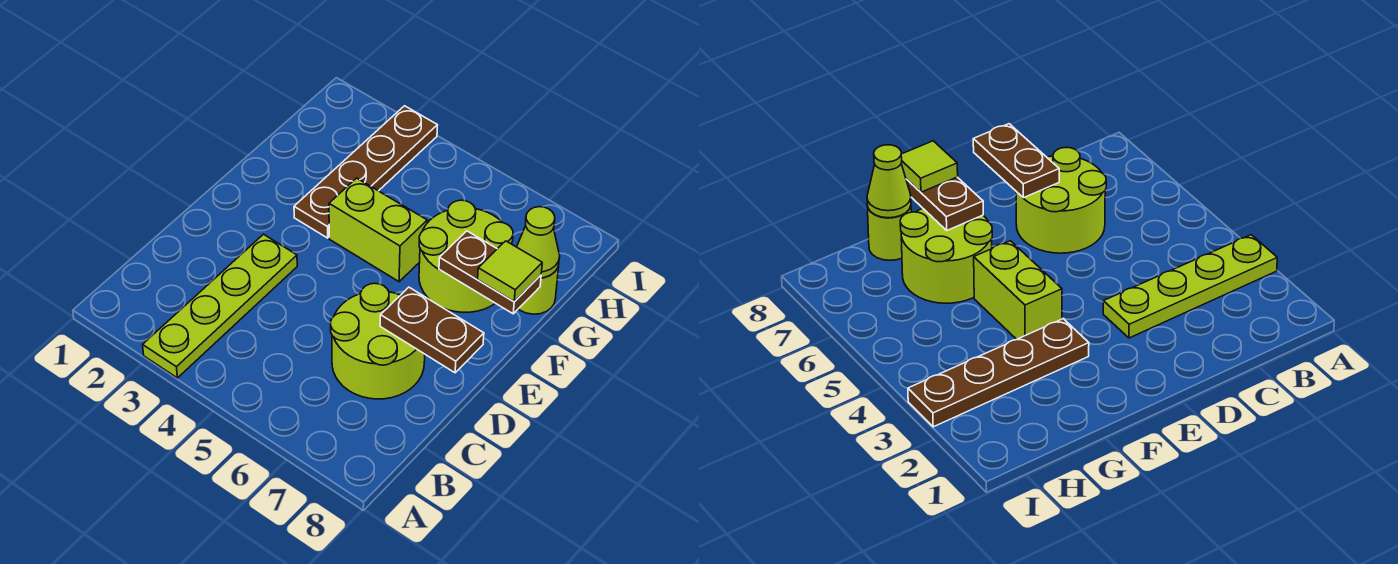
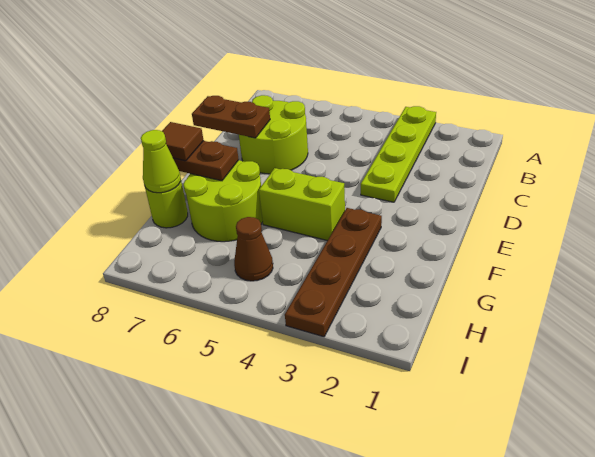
lime tile F8 level 3 -> brown tile F8 level 3
none -> brown cone H5 level 1

